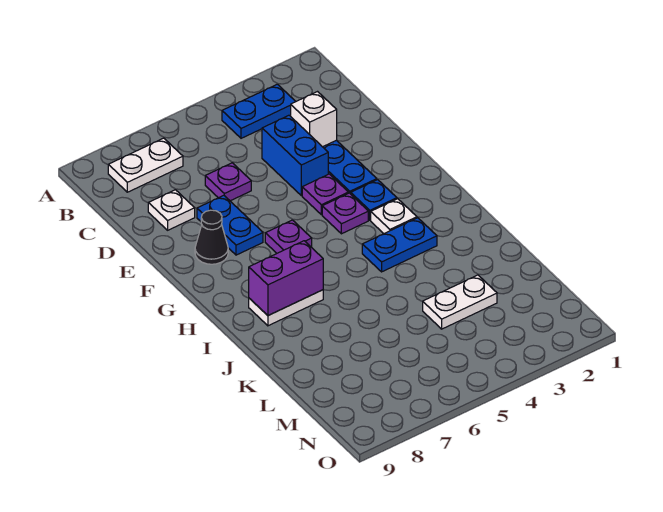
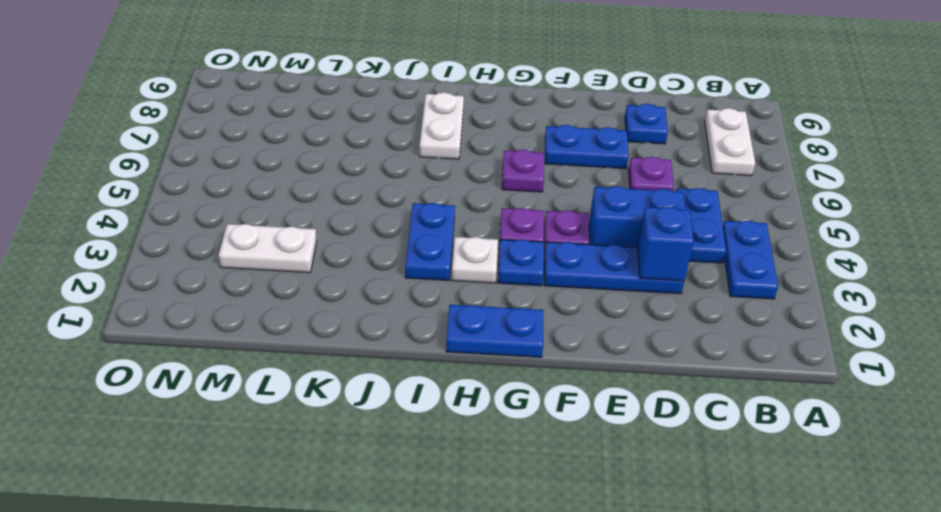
none -> blue plate C4:C5 level 1
white brick D3 level 2 -> blue brick D3 level 2
white plate D8 level 1 -> blue plate D8 level 1
black cone F8 level 1 -> none
none -> blue plate G1:H1 level 1
purple brick I7:I8 level 2 -> none
white plate L3:L4 level 1 -> white plate L3:M3 level 1

